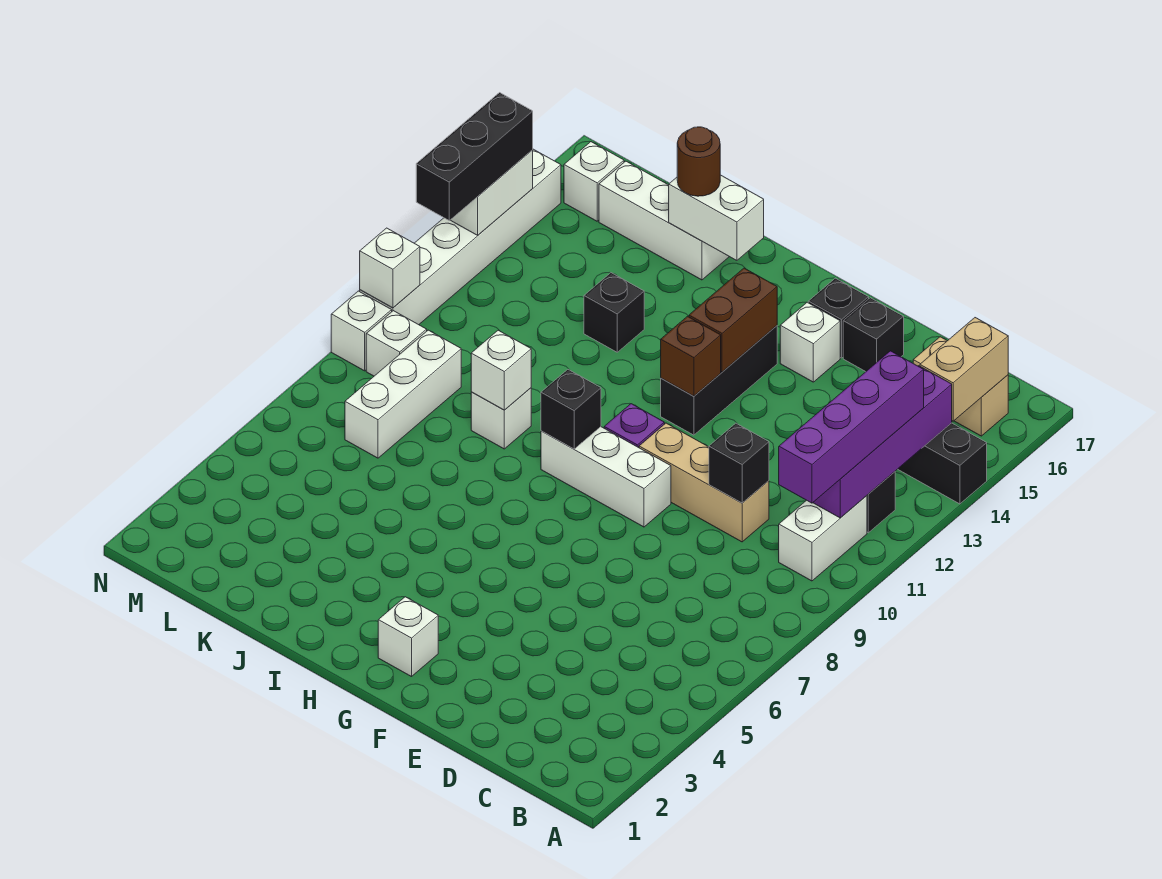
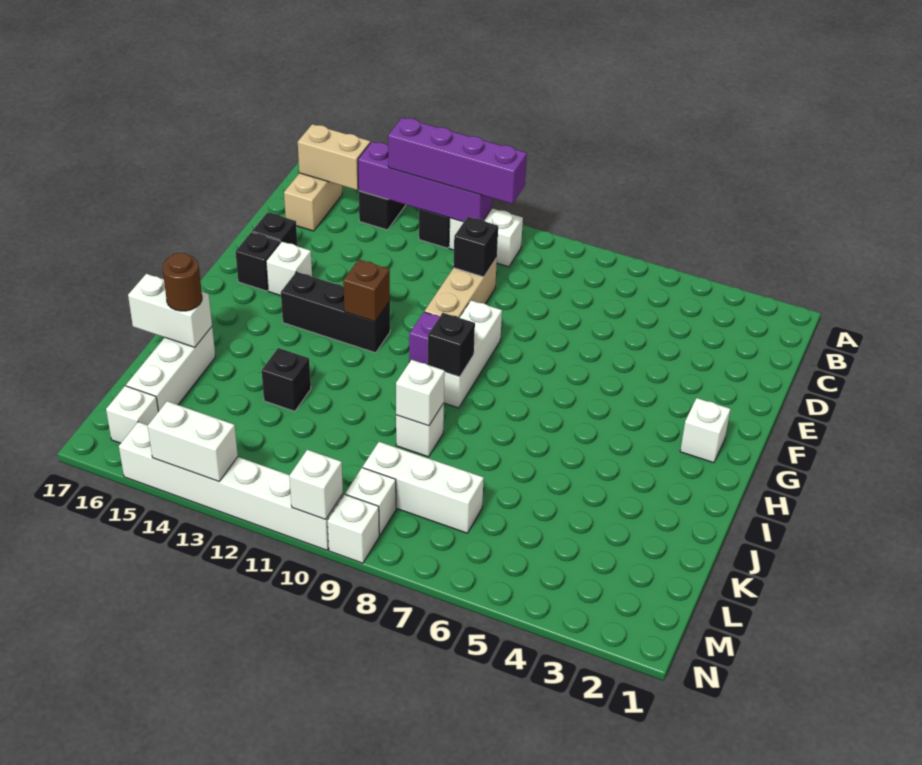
brown brick G13:G14 level 2 -> none
white brick I16:J16 level 2 -> white brick J16:J17 level 2
black brick N12:N14 level 3 -> none

